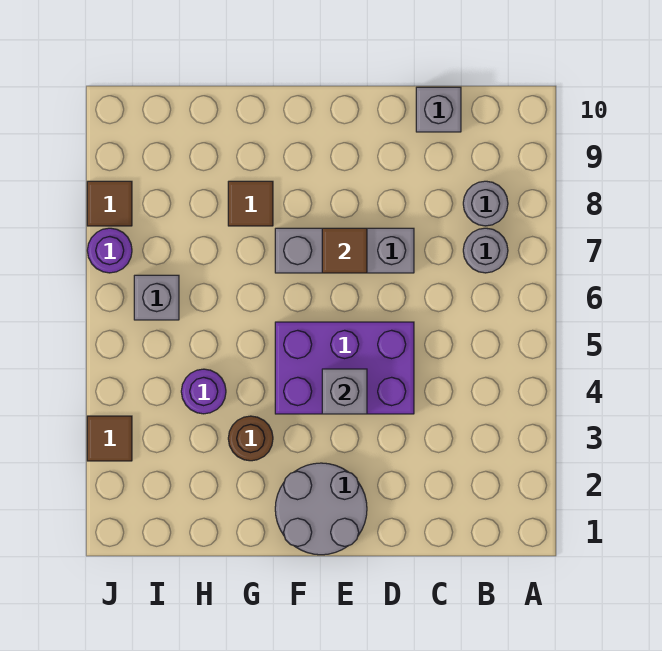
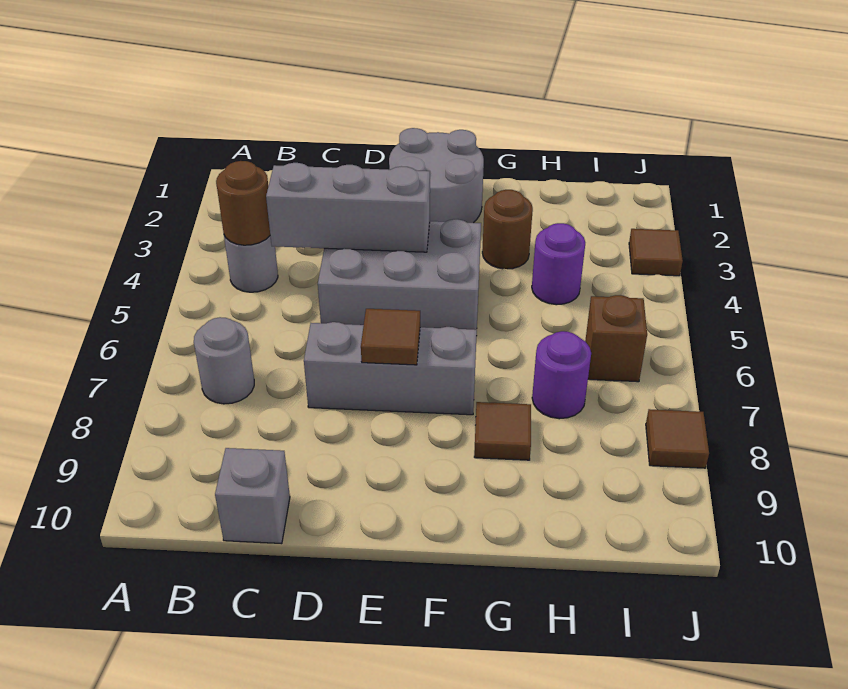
none -> brown round brick B4 level 2
grey round brick B8 level 1 -> grey round brick B4 level 1
purple brick D4:F5 level 1 -> grey brick D4:F5 level 1
grey brick E4 level 2 -> grey brick C4:E4 level 2
grey brick I6 level 1 -> brown brick I6 level 1
purple round brick J7 level 1 -> purple round brick H7 level 1

